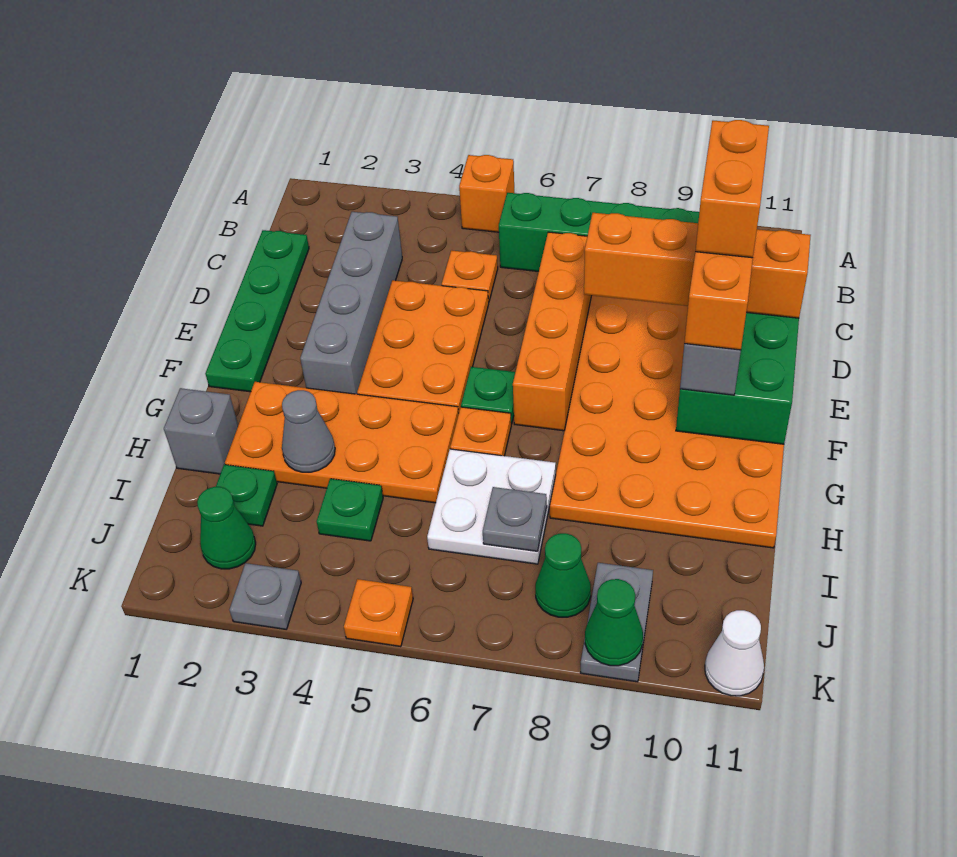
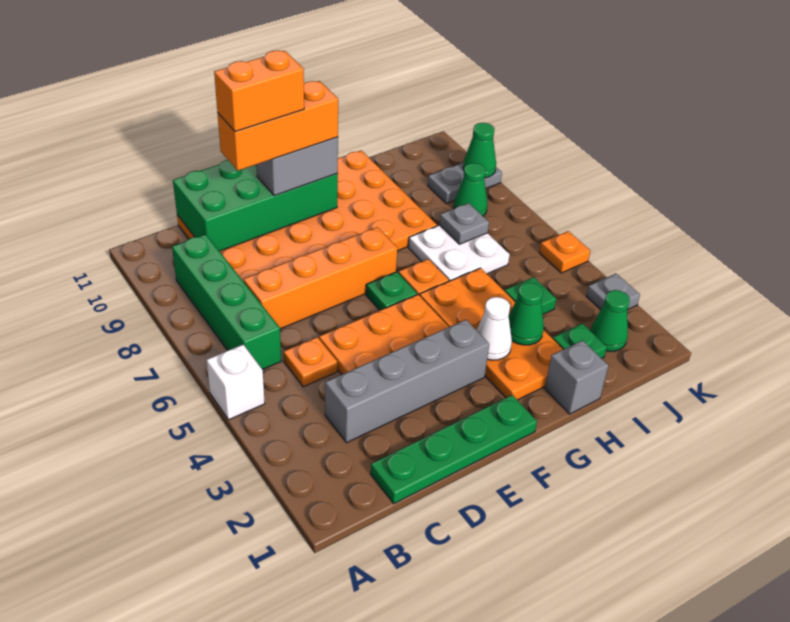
orange brick A5 level 1 -> white brick A5 level 1
orange brick D8:D11 level 3 -> none
grey cone H3 level 2 -> green cone H3 level 2
white cone K11 level 1 -> white cone G3 level 2

